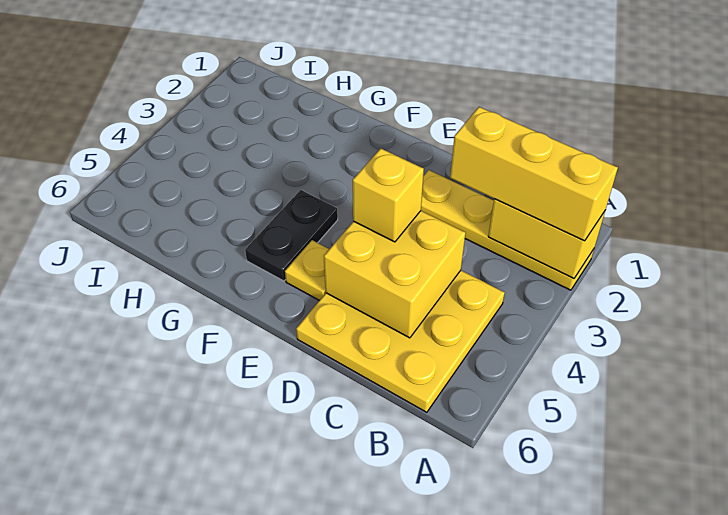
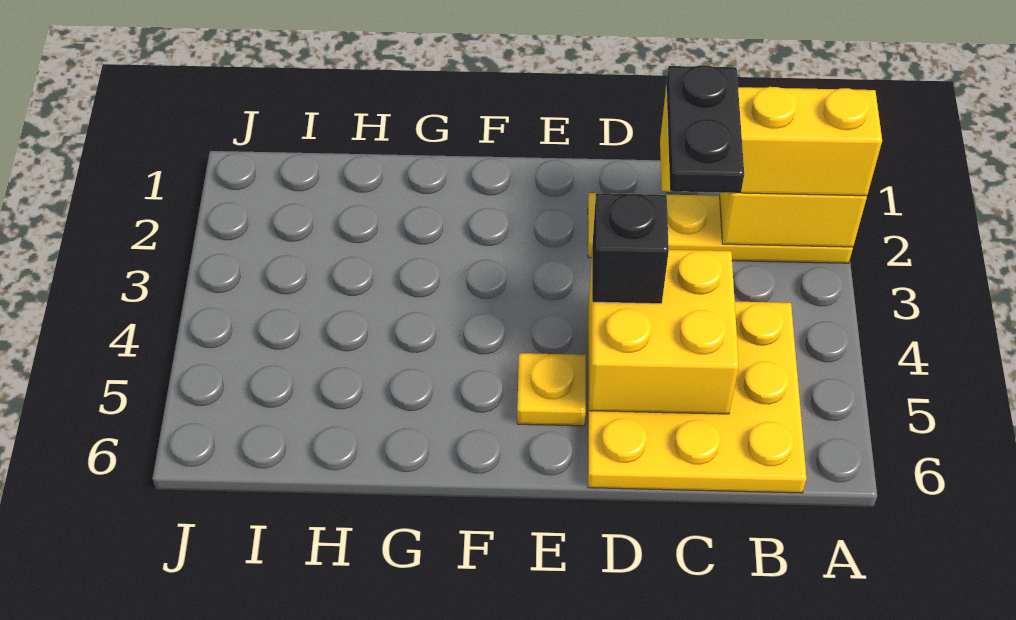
yellow brick D4 level 3 -> black brick D4 level 3
black plate F4:F5 level 1 -> black plate C2:C3 level 4

